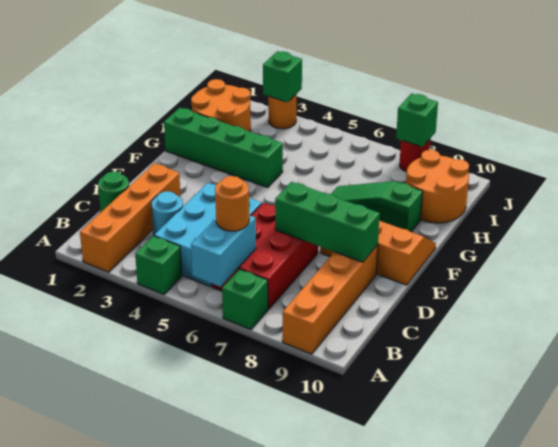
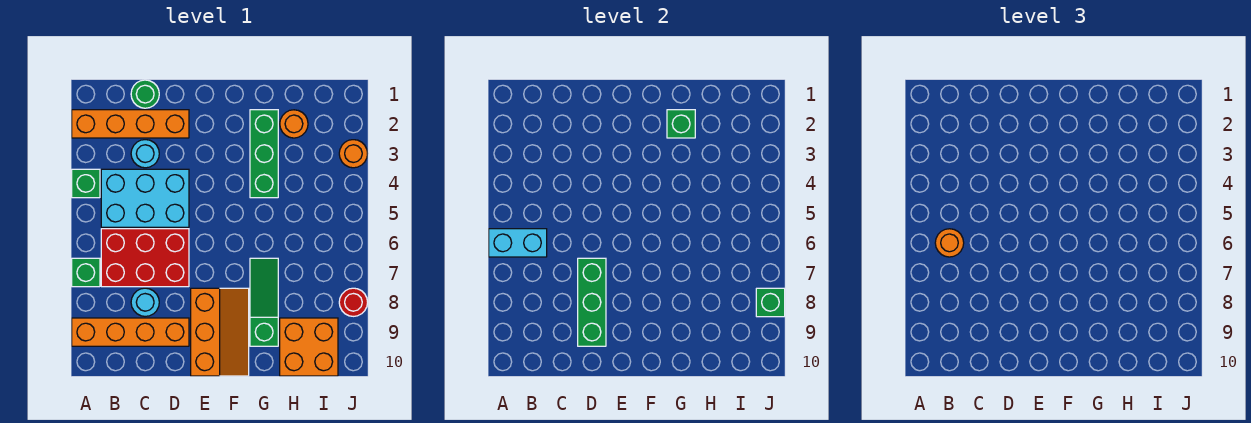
none -> cyan round brick C8 level 1
green brick G1:G4 level 1 -> green brick G2:G4 level 1
orange round brick H1:I2 level 1 -> orange round brick H2 level 1
orange round brick H9:I10 level 1 -> orange brick H9:I10 level 1
green brick J3 level 2 -> green brick G2 level 2

